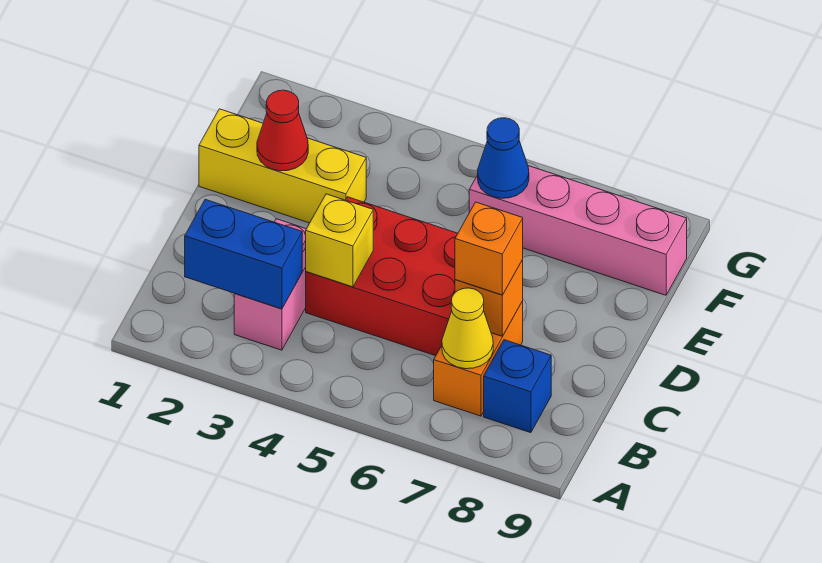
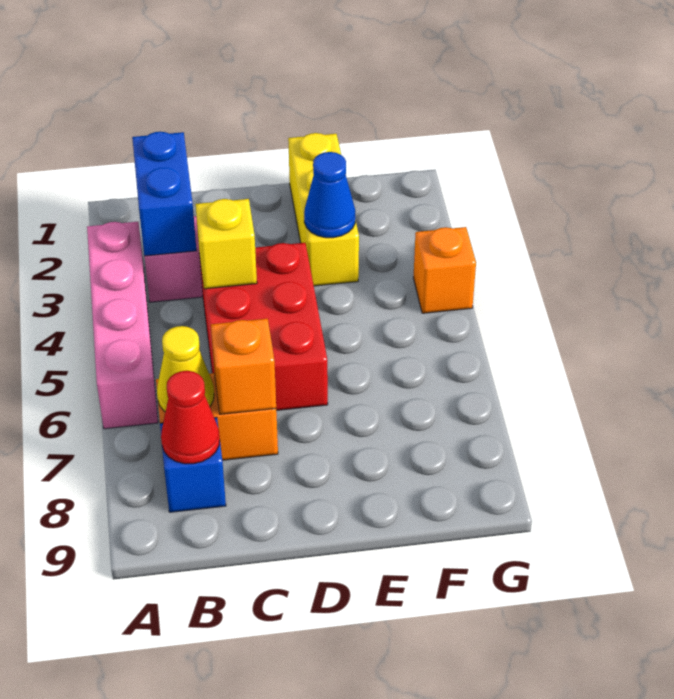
orange brick C7 level 3 -> orange brick G4 level 1
red cone E2 level 2 -> red cone B8 level 2
pink brick F6:F9 level 1 -> pink brick A3:A6 level 1
blue cone F6 level 2 -> blue cone E3 level 2

